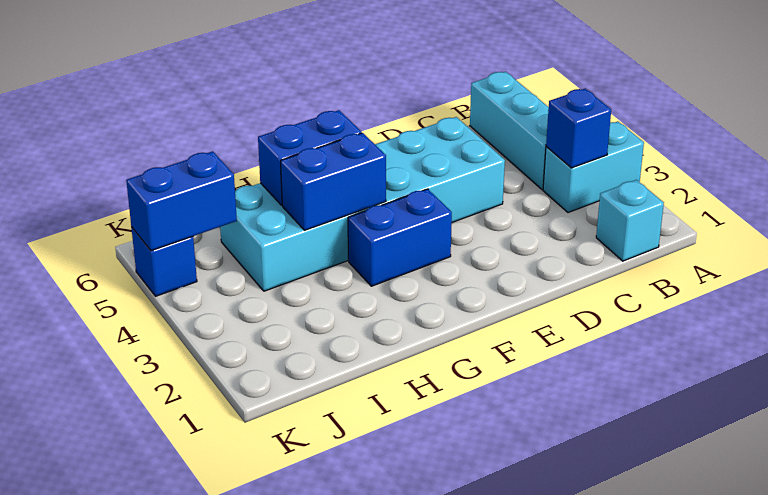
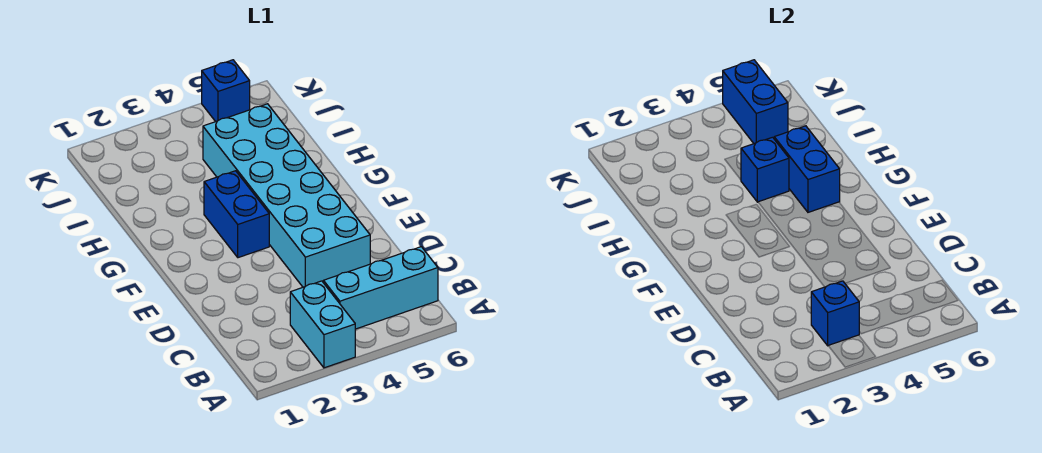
cyan brick B1 level 1 -> none
blue brick G4:H4 level 2 -> blue brick H4 level 2

